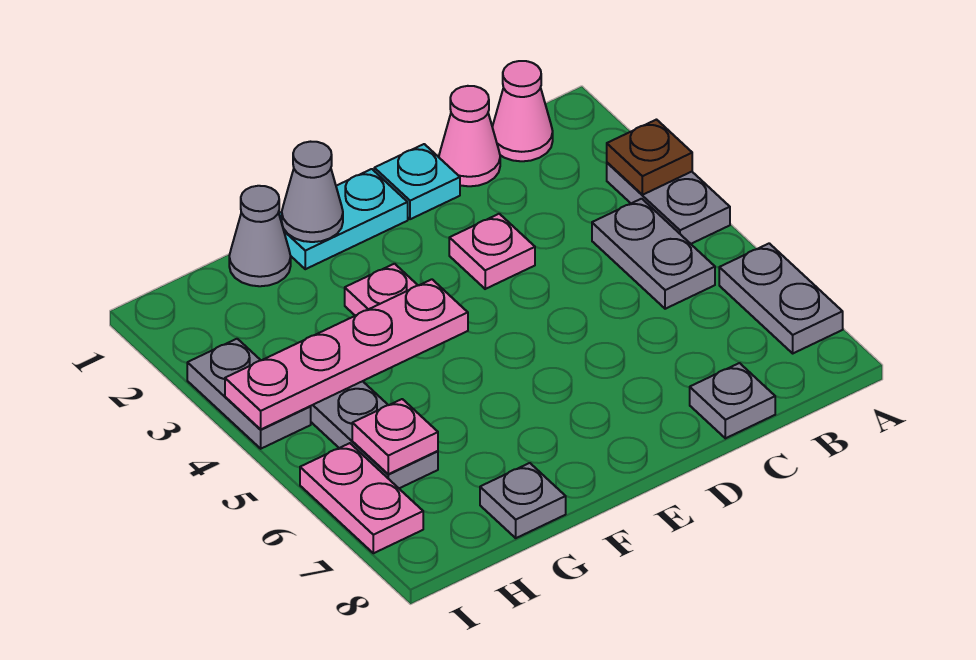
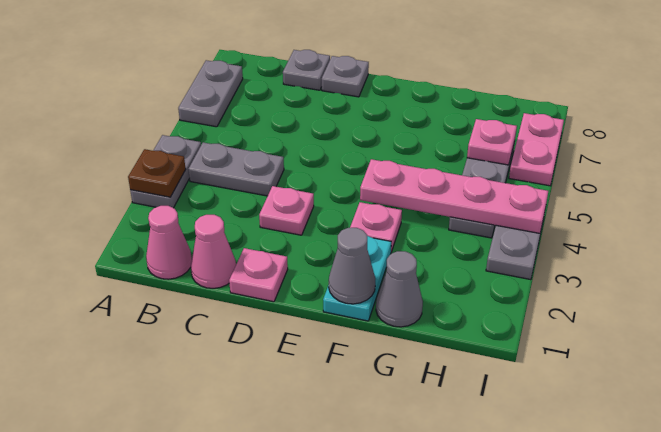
grey plate B4:B5 level 1 -> grey plate B4:C4 level 1
cyan plate D1 level 1 -> pink plate D1 level 1
cyan plate E1:F1 level 1 -> cyan plate F1:F2 level 1
grey plate G8 level 1 -> grey plate D8 level 1

